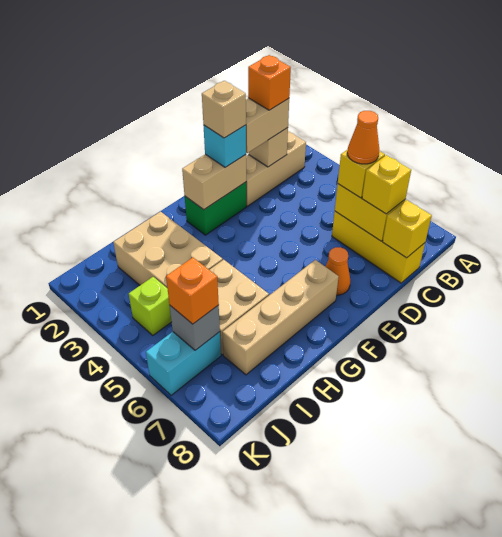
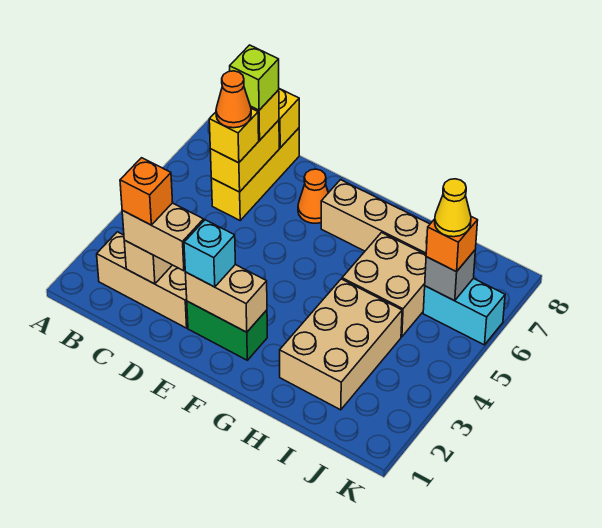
tan brick E2 level 4 -> none
lime brick J4 level 1 -> lime brick C7 level 4
none -> yellow cone J6 level 4

